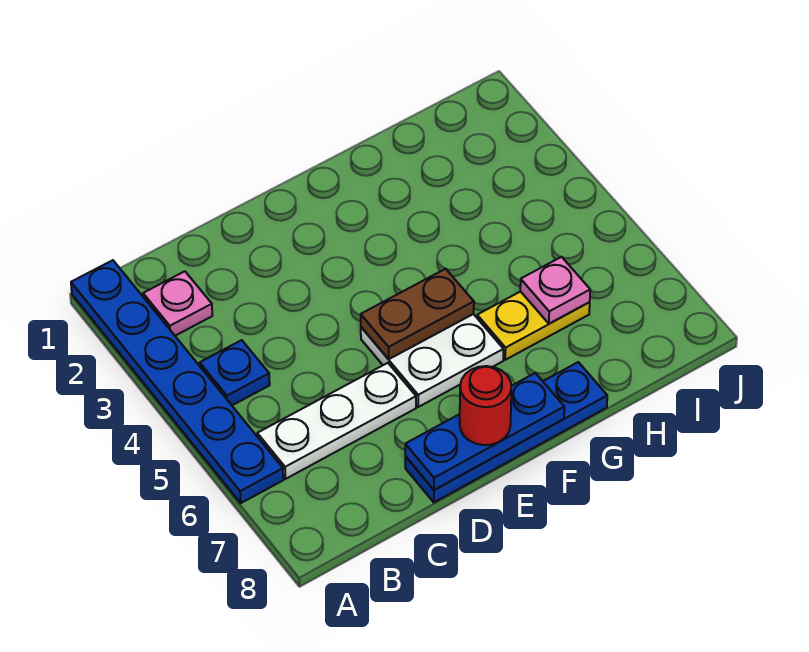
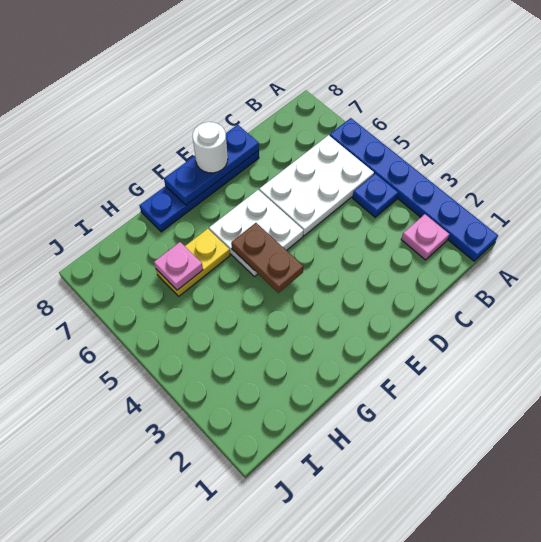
white plate B6:D6 level 1 -> white plate B5:D6 level 1
brown plate E5:F5 level 2 -> brown plate F4:F5 level 2
red round brick E8 level 3 -> white round brick E8 level 3

